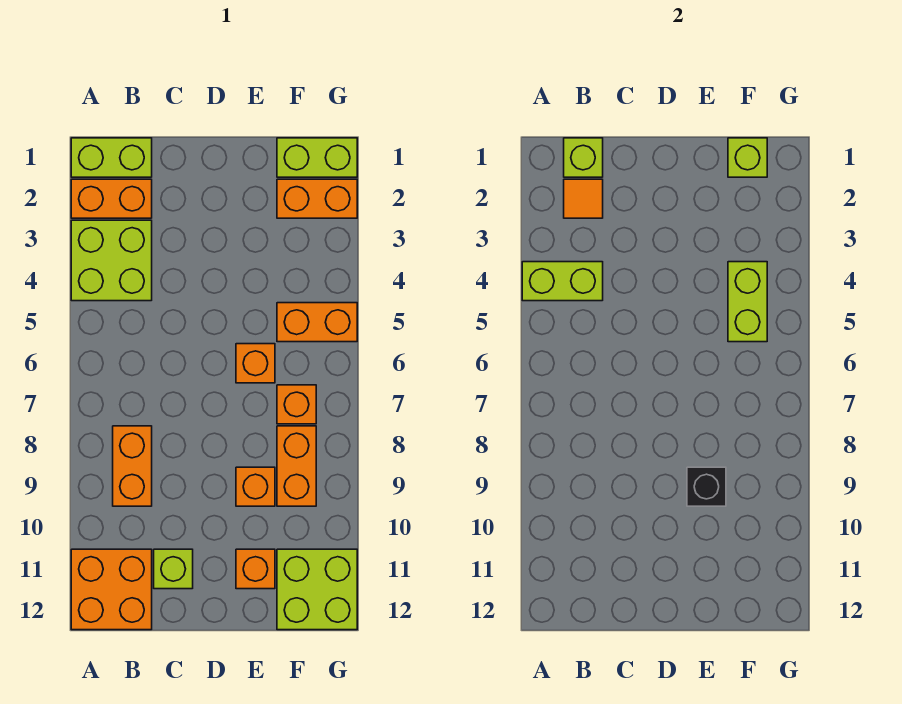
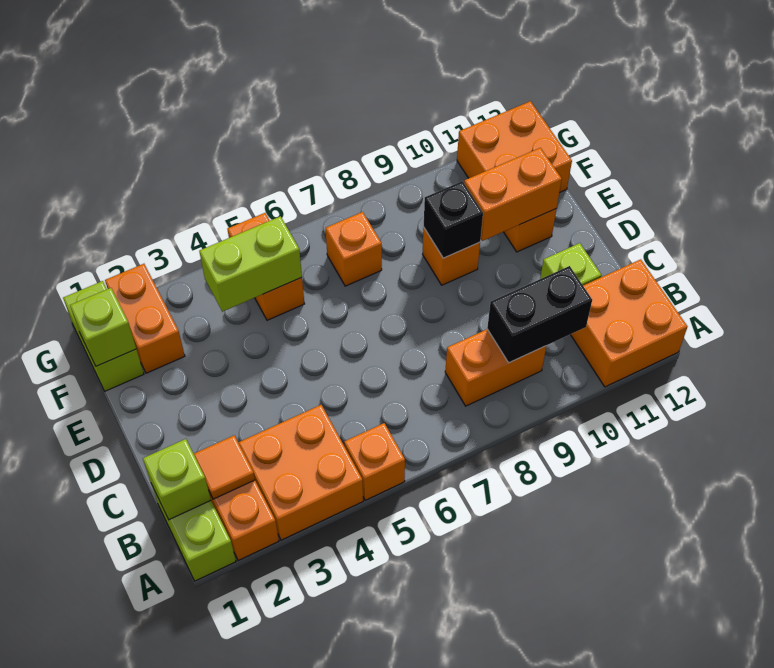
lime brick A3:B4 level 1 -> orange brick A3:B4 level 1
lime brick A4:B4 level 2 -> none
none -> black brick B9:B10 level 2
orange brick E6 level 1 -> orange brick A5 level 1
orange brick F8:F9 level 1 -> orange brick E10:E11 level 2
lime brick F11:G12 level 1 -> orange brick F11:G12 level 1

